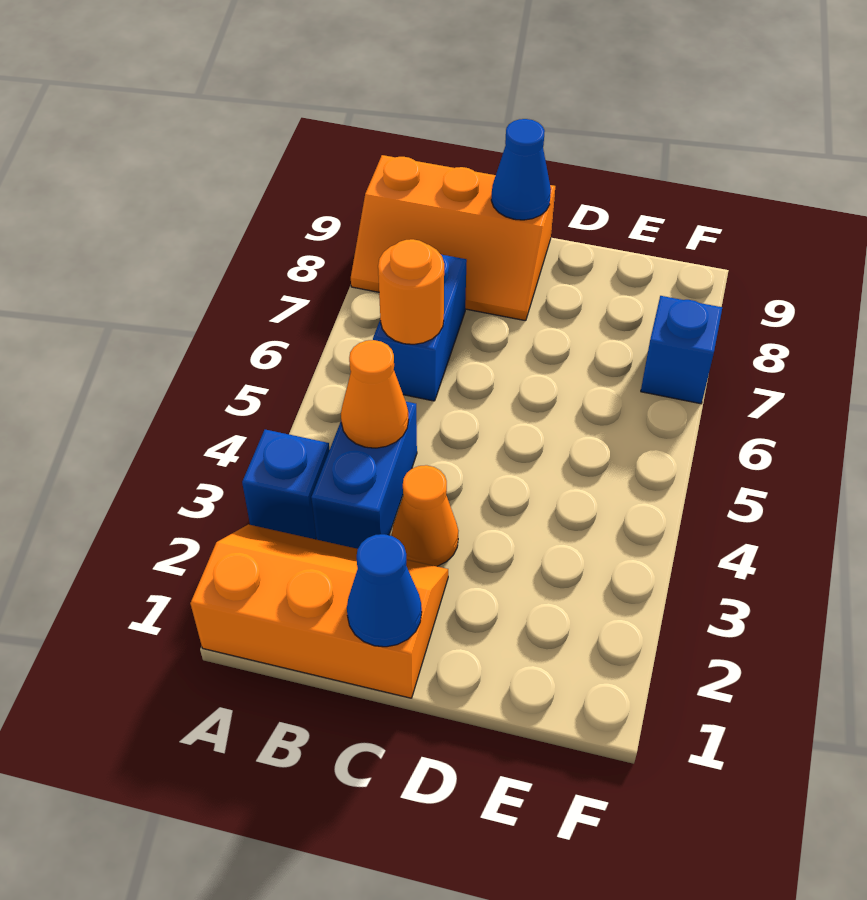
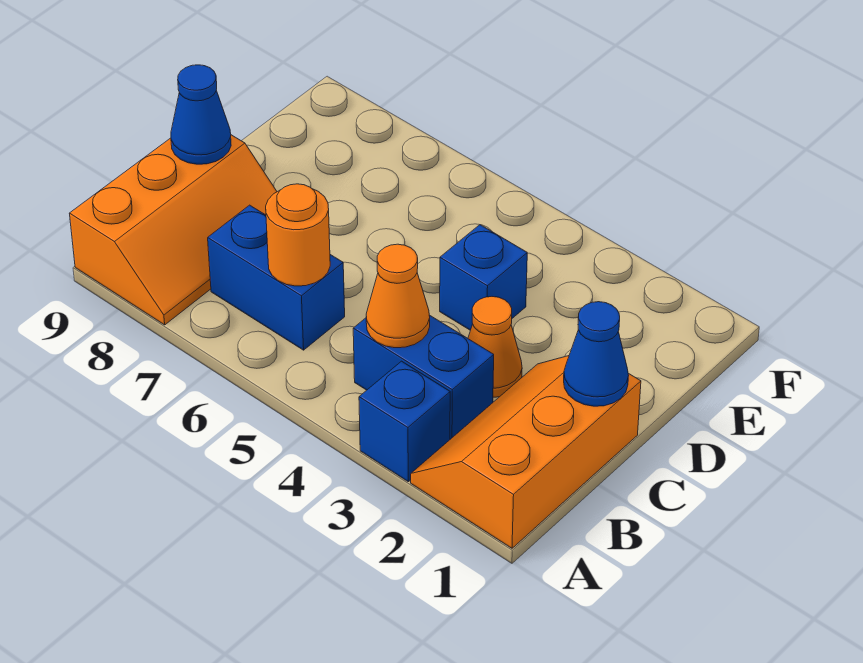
blue brick F7 level 1 -> blue brick D4 level 1

